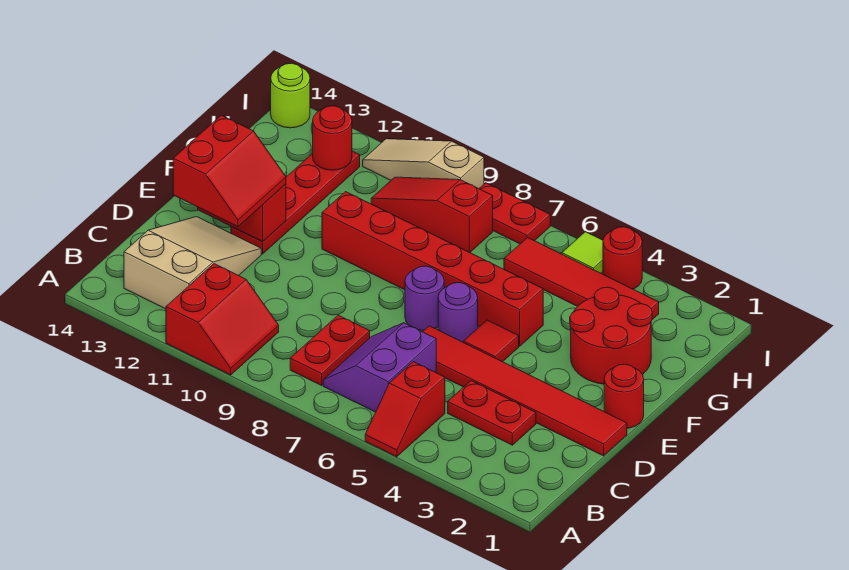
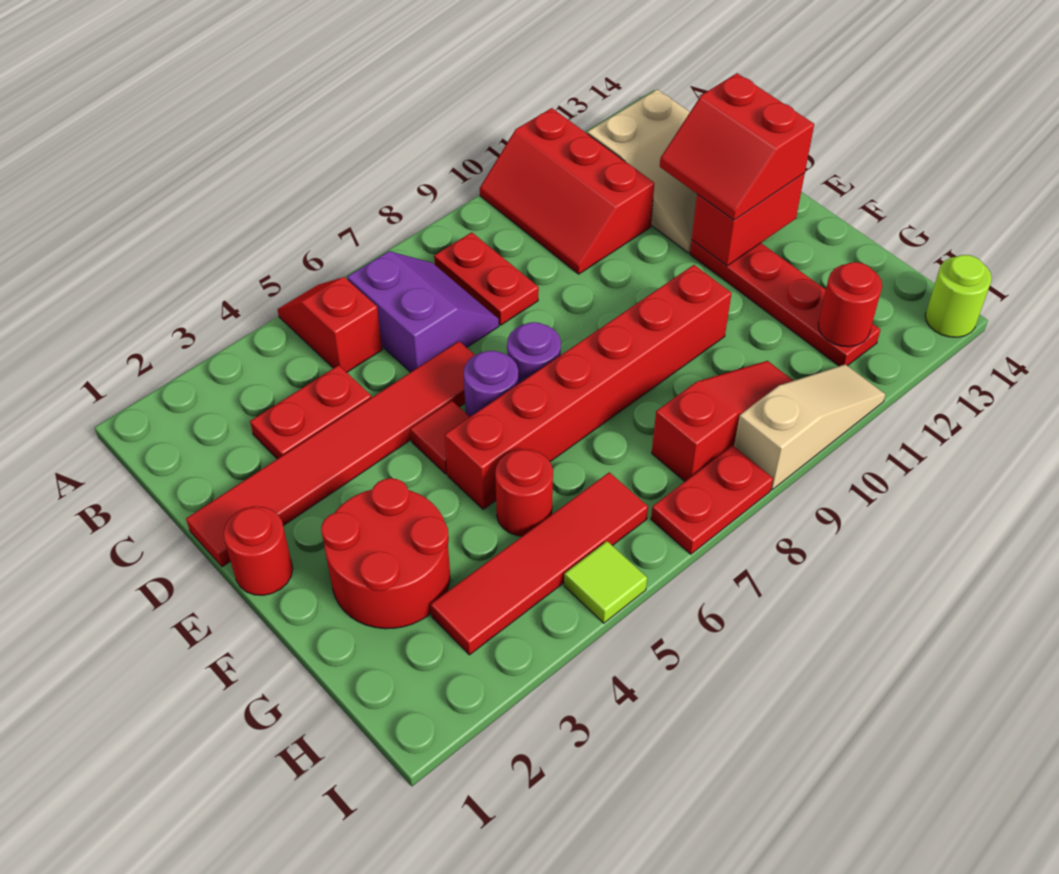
red slope A10:B11 level 1 top 11 -> red slope A10:C11 level 1 top 11
red round brick I4 level 1 -> red round brick G5 level 1

